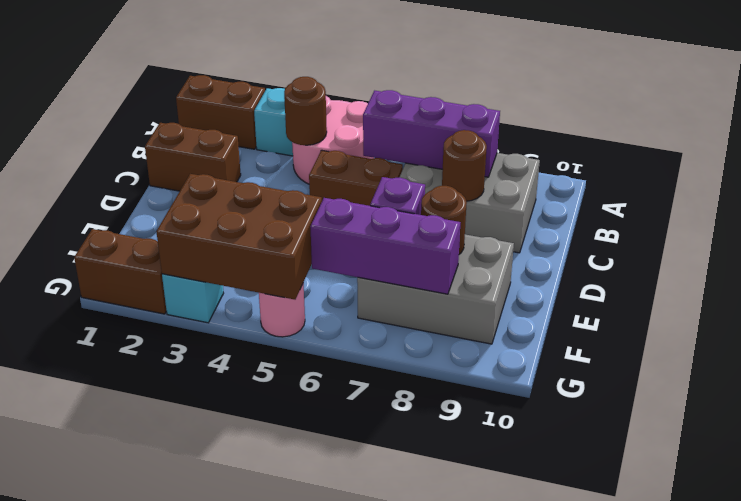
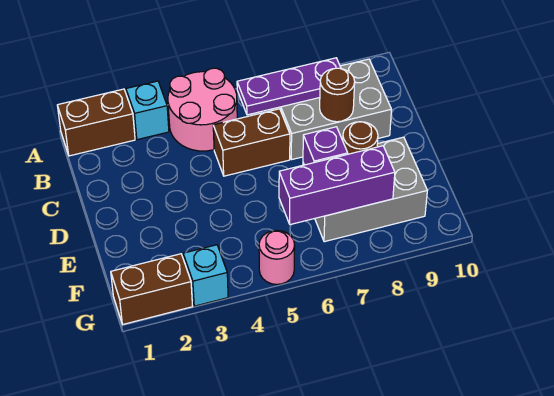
brown round brick B4 level 2 -> none
purple brick B6:B8 level 2 -> purple plate B6:B8 level 2
brown brick C1:C2 level 1 -> none
brown brick F3:G5 level 2 -> none

